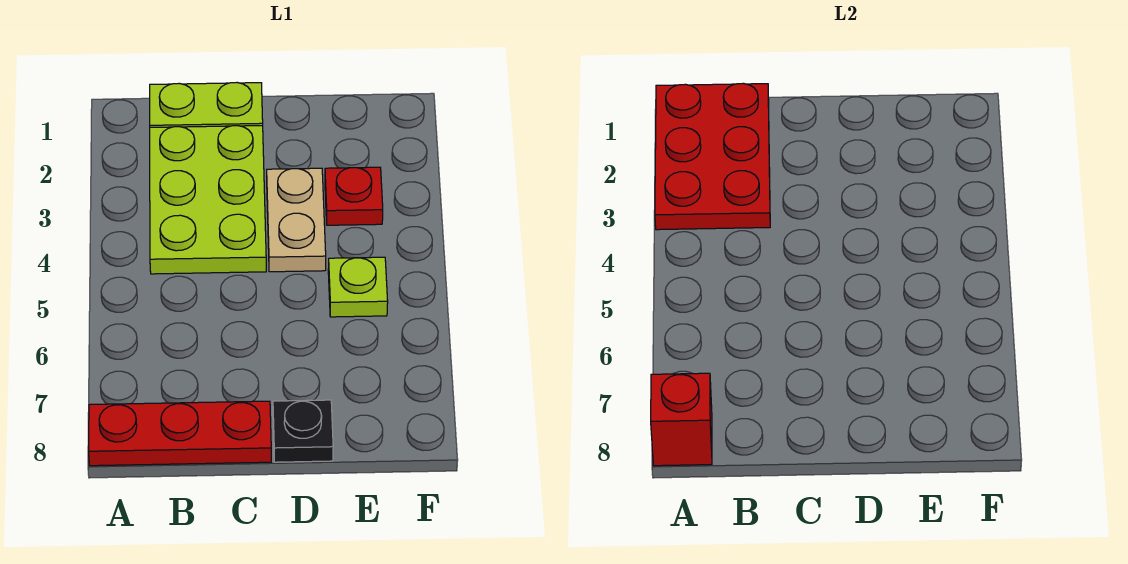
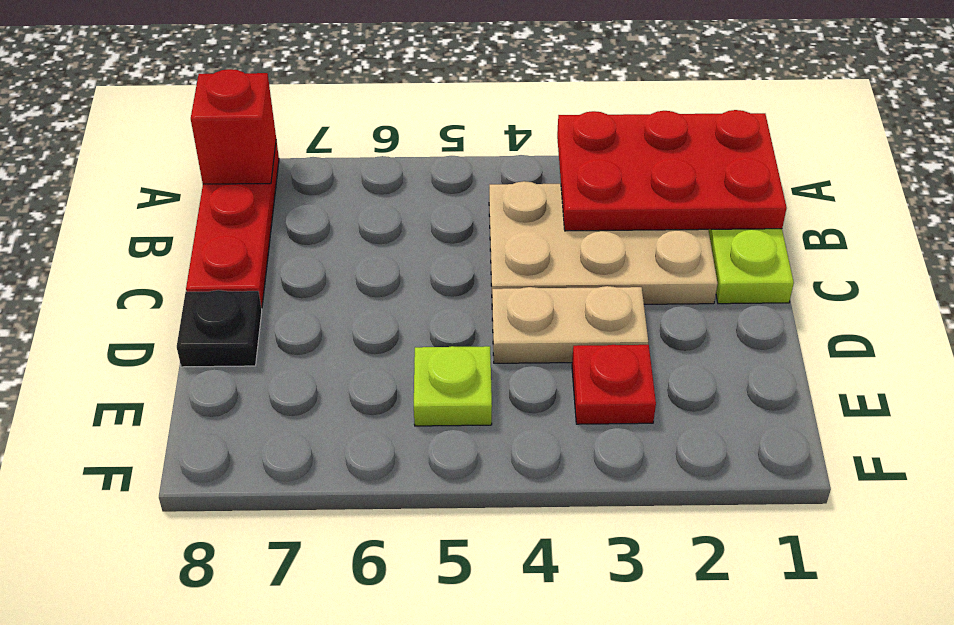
lime plate B2:C4 level 1 -> tan plate B2:C4 level 1

